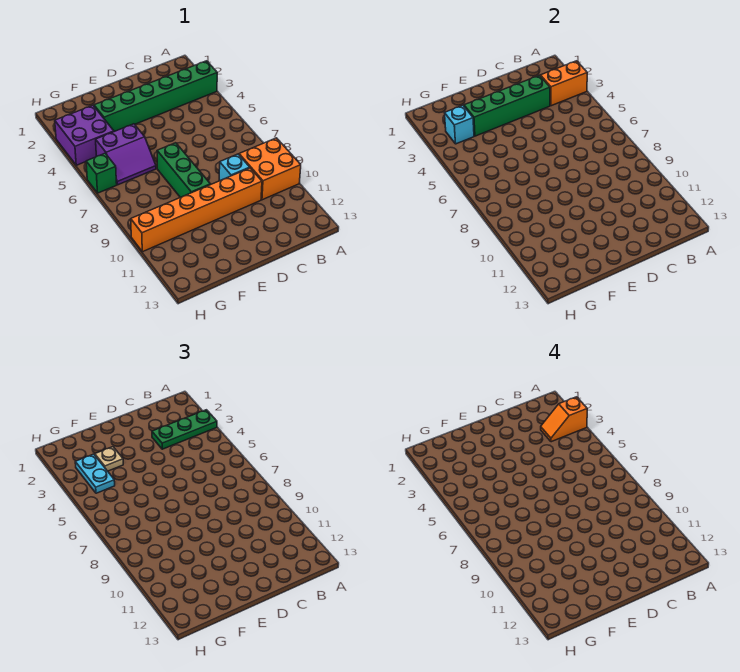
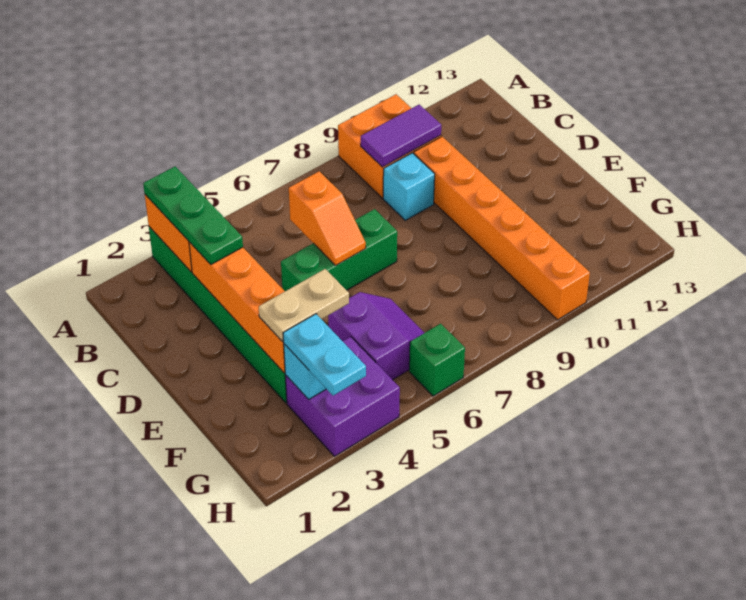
orange slope A3:B3 level 4 top A -> orange slope C6:D6 level 2 top C
none -> purple tile B9:B10 level 2
green brick C3:F3 level 2 -> orange brick C3:F3 level 2
green brick E7:E9 level 1 -> green brick D5:D7 level 1
tan plate F3 level 3 -> tan plate F3:F4 level 3
cyan plate G3:G4 level 3 -> cyan plate G3:H3 level 3

